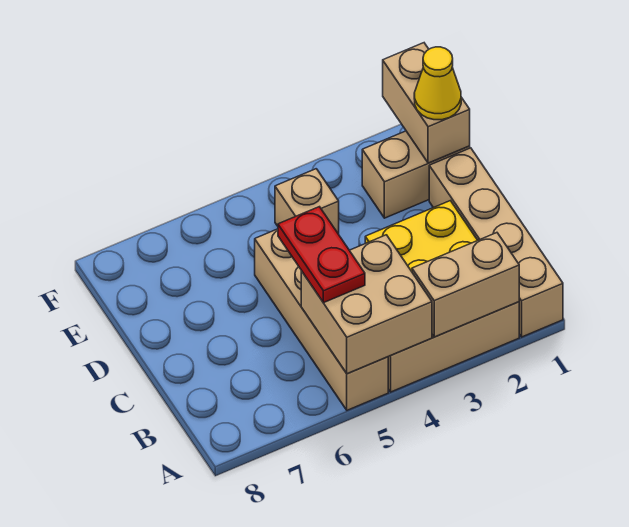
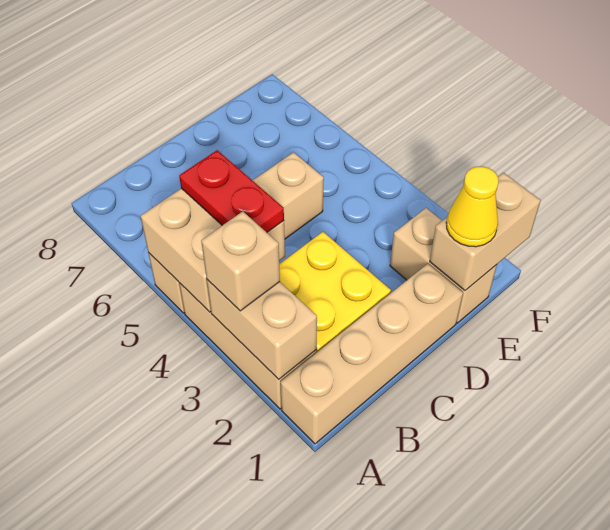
red plate B5:C5 level 3 -> red plate B4:B5 level 3
tan brick E4 level 1 -> tan brick A3 level 3

